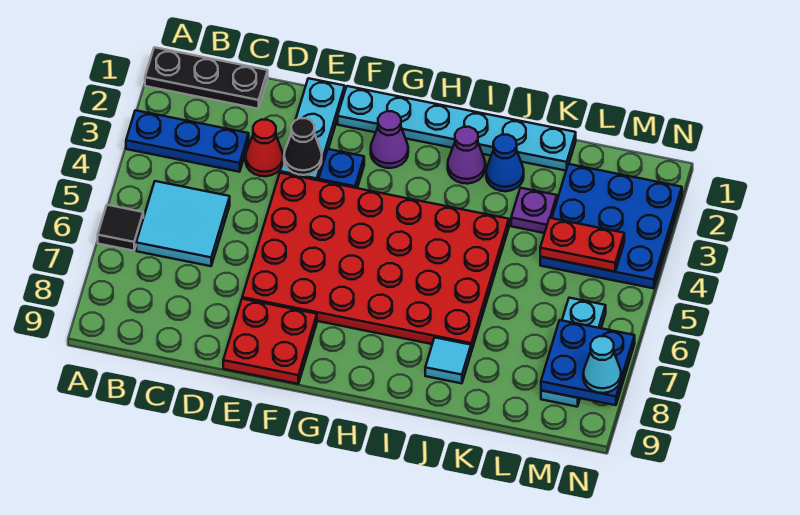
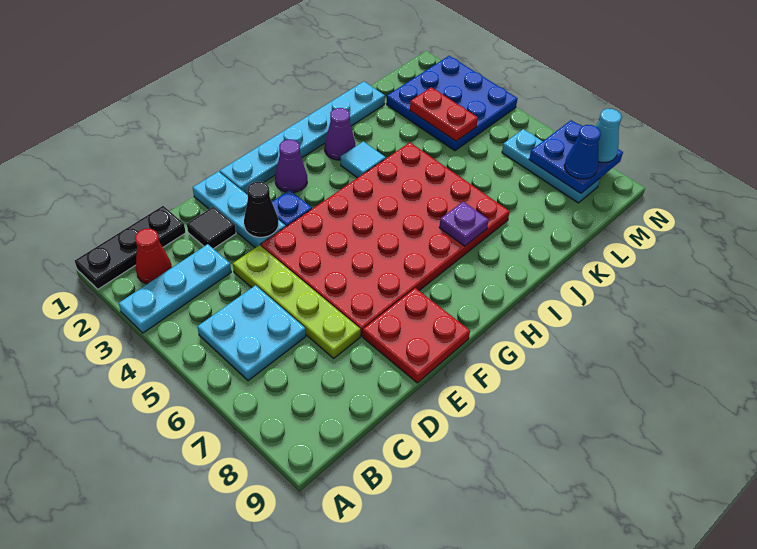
blue plate A3:C3 level 1 -> cyan plate A3:C3 level 1
black tile A6 level 1 -> black tile D2 level 1
cyan tile B5:C6 level 1 -> cyan plate B5:C6 level 1
red cone D3 level 1 -> red cone B2 level 1
none -> lime plate D4:D7 level 1
blue cone J2 level 1 -> blue cone M8 level 3
cyan tile J8 level 1 -> cyan tile I3 level 1
purple plate K3 level 1 -> purple plate I7 level 2
red plate L4:M4 level 2 -> red plate L3:L4 level 2

